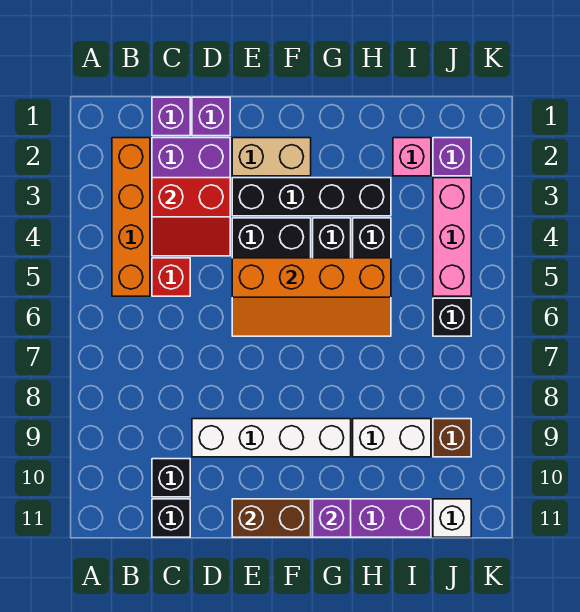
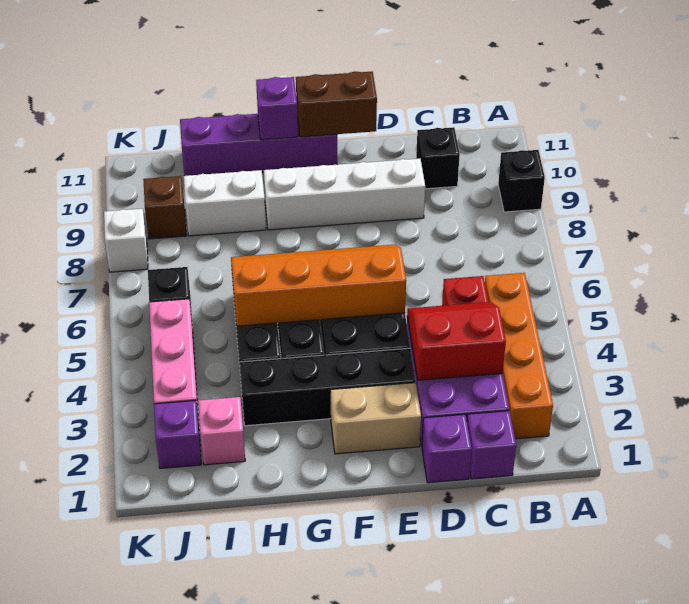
black brick C11 level 1 -> black brick A9 level 1
white brick J11 level 1 -> white brick K8 level 1

